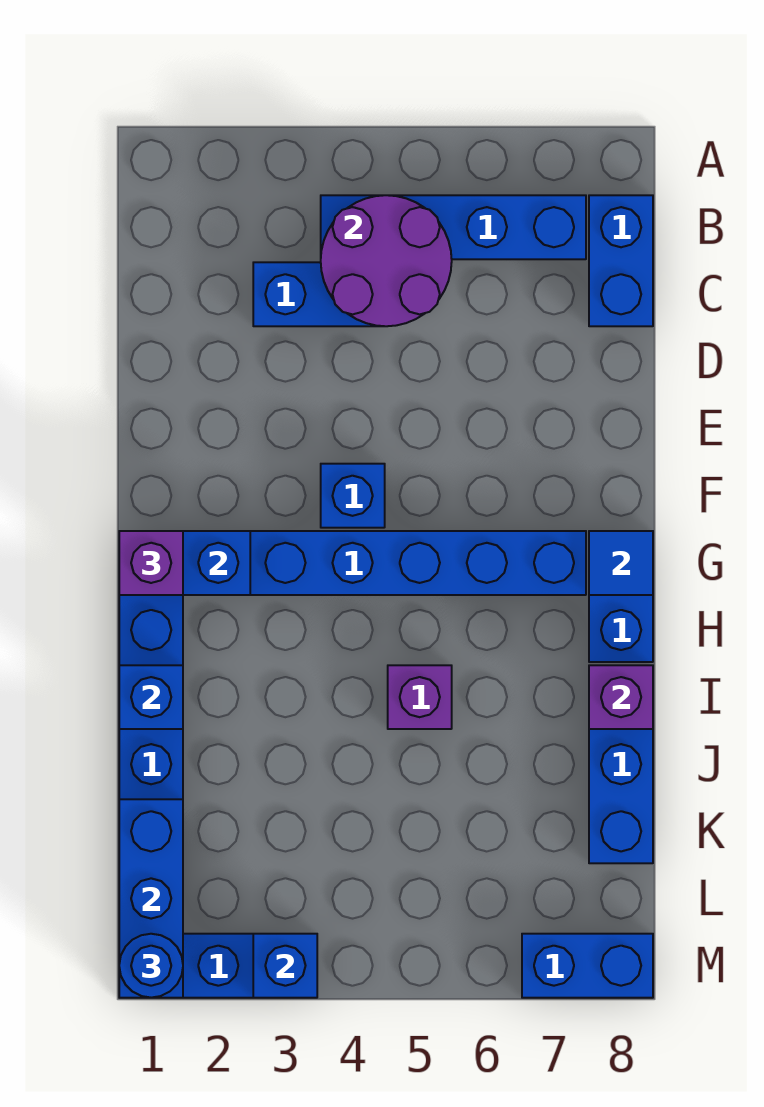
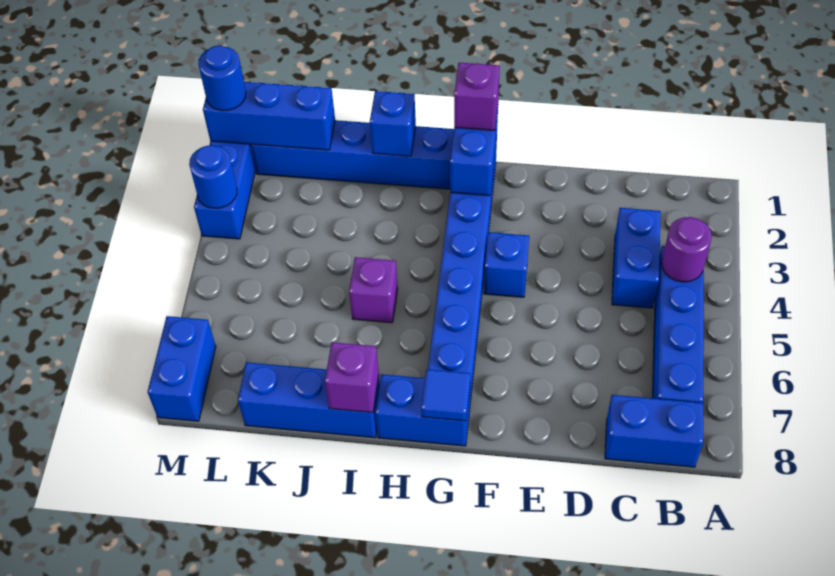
purple round brick B4:C5 level 2 -> purple round brick B4 level 2
blue brick M3 level 2 -> blue round brick M3 level 2

